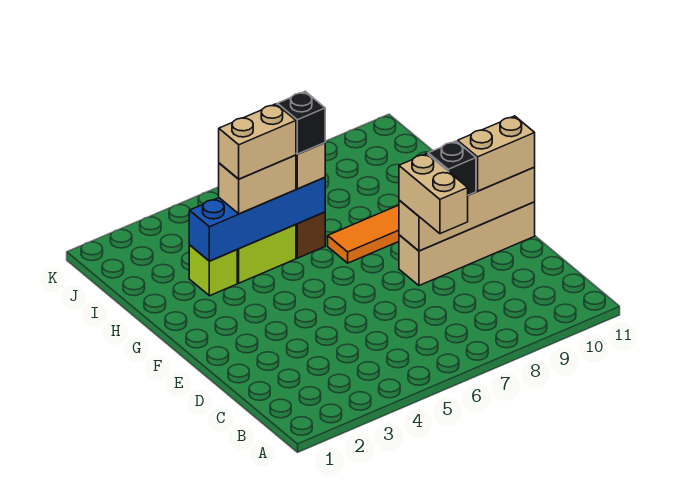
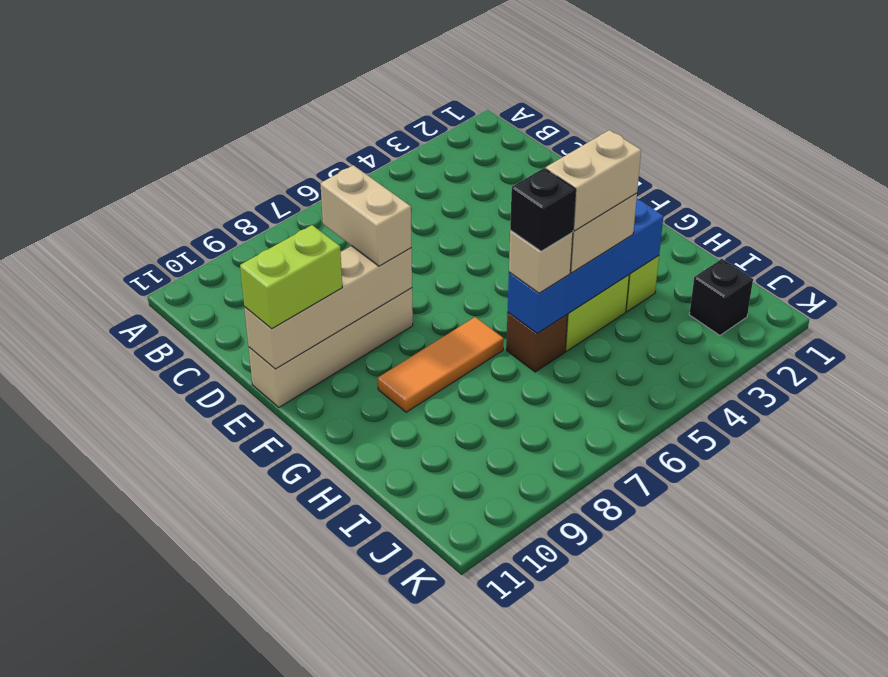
black brick E9 level 3 -> black brick J2 level 1
tan brick E10:E11 level 3 -> lime brick E10:E11 level 3

